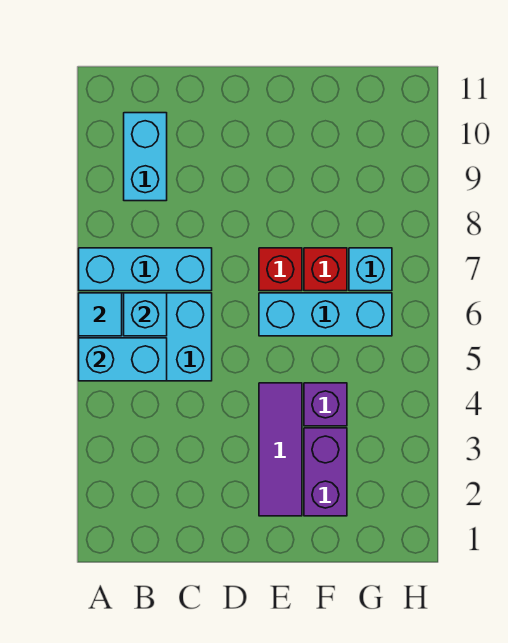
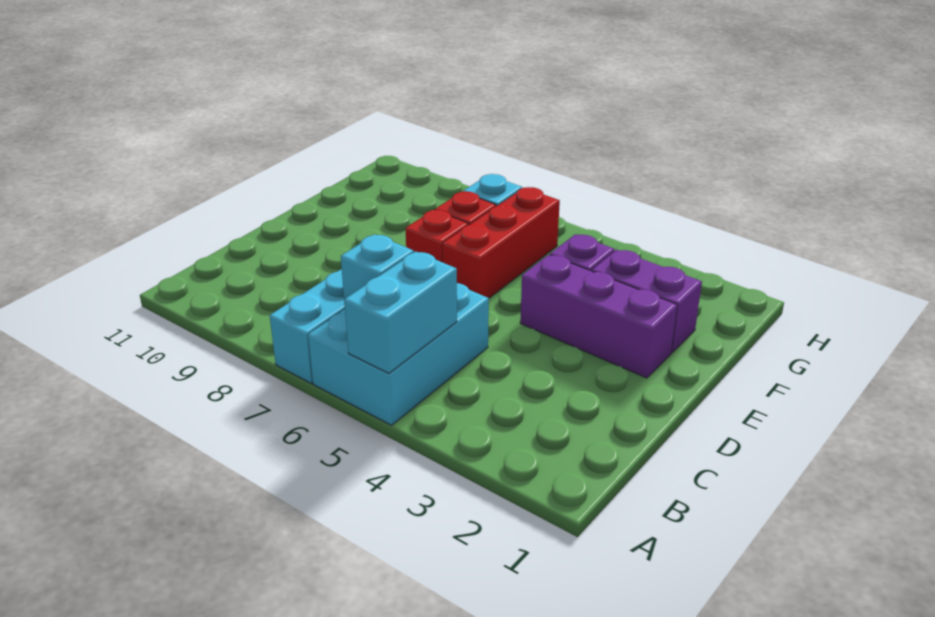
cyan tile A6 level 2 -> none
cyan brick B9:B10 level 1 -> none
purple tile E2:E4 level 1 -> purple brick E2:E4 level 1
cyan brick E6:G6 level 1 -> red brick E6:G6 level 1

